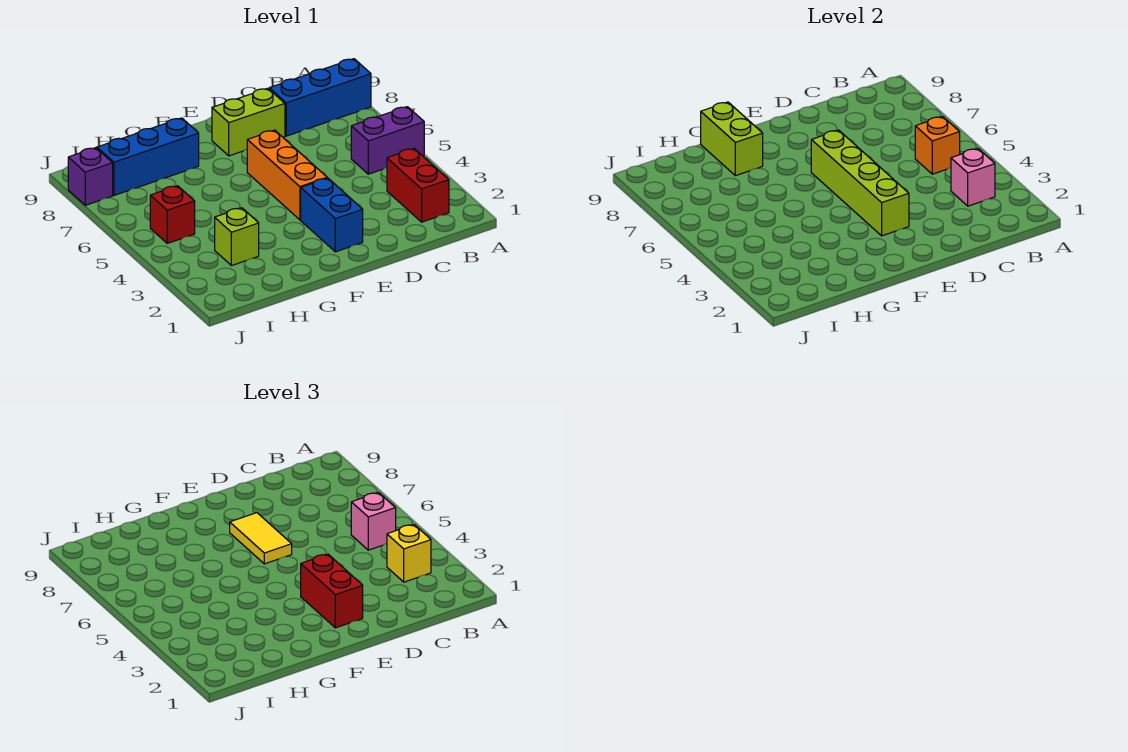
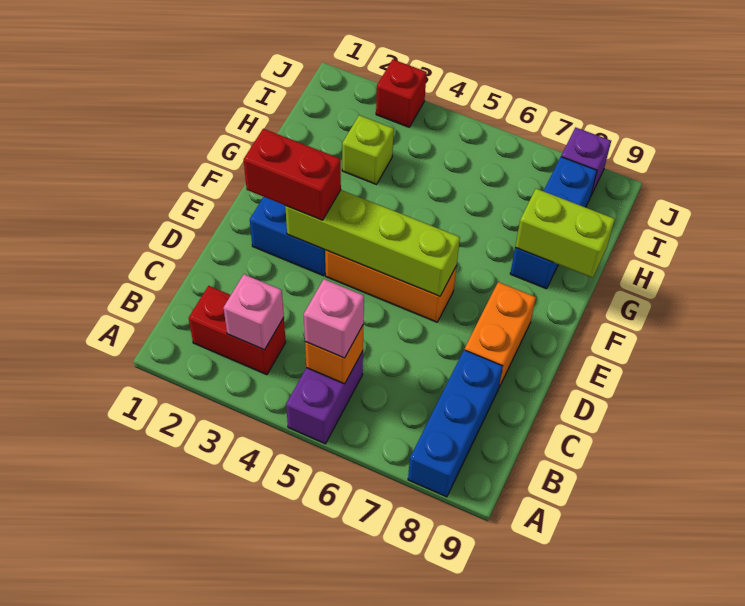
yellow brick B3 level 3 -> none
lime brick D8:E8 level 1 -> orange brick D8:E8 level 1
yellow tile E6:E7 level 3 -> none
red brick I5 level 1 -> red brick J3 level 1

